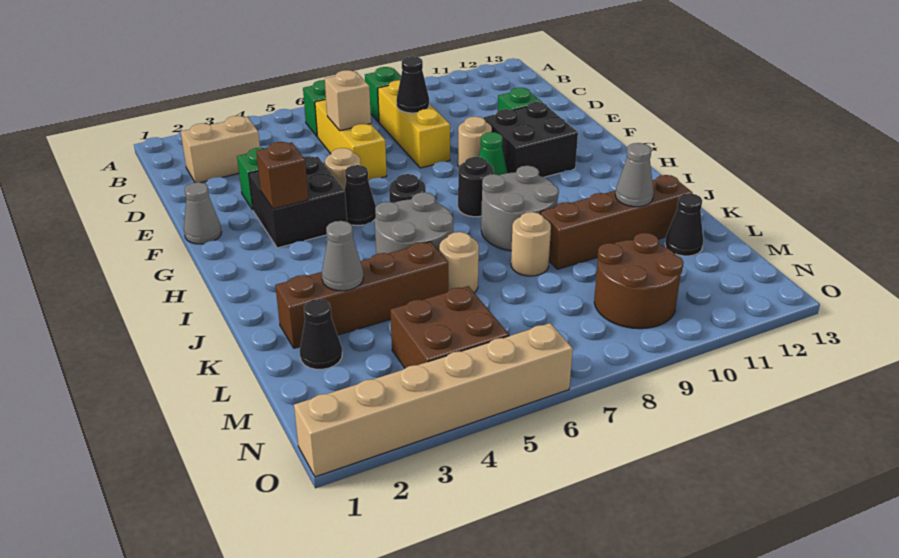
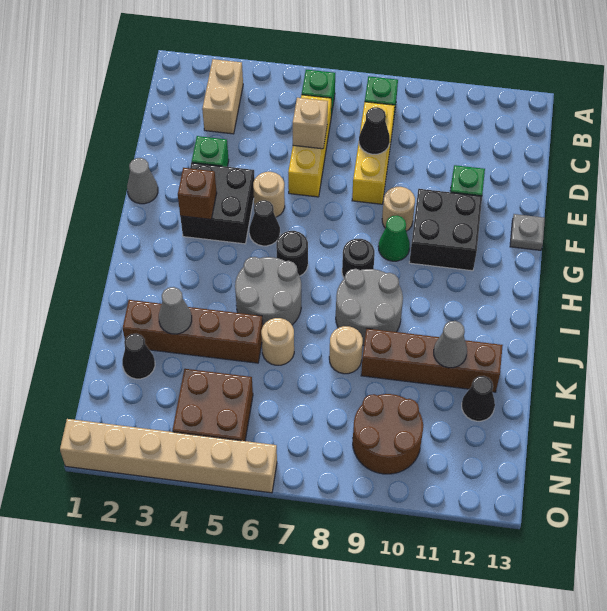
tan brick C2:C3 level 1 -> tan brick B3:C3 level 1
none -> grey plate F13 level 1

